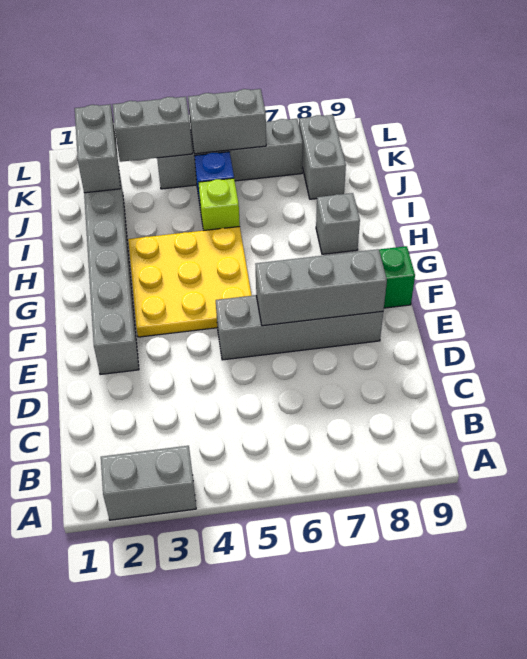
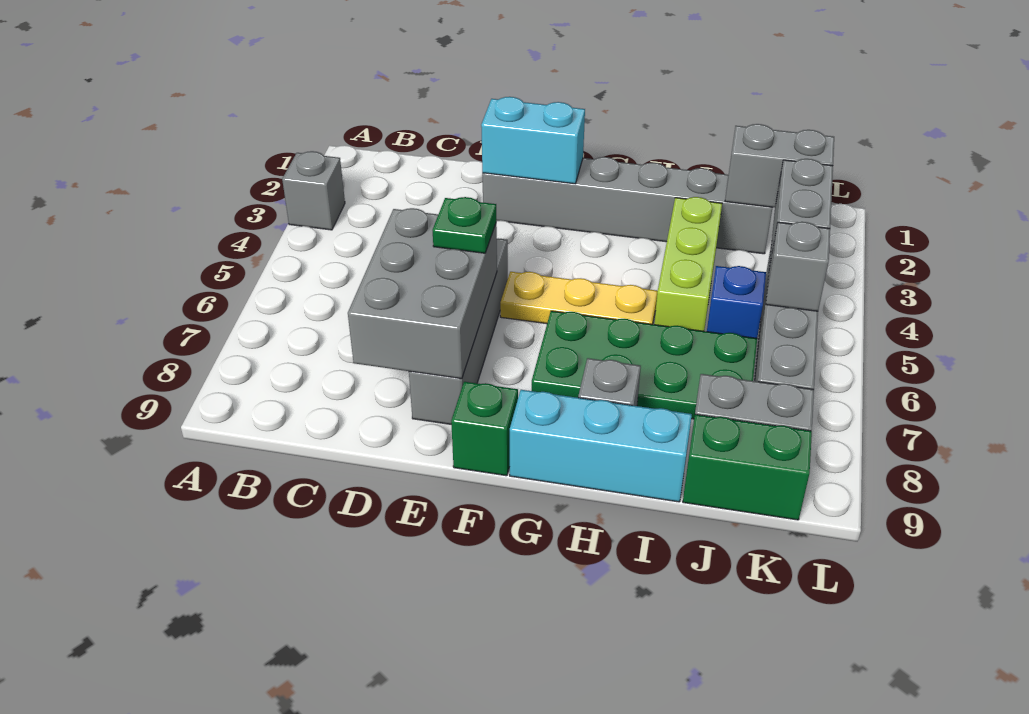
grey brick A2:A3 level 1 -> grey brick A3 level 1
none -> cyan brick E2:F2 level 2
grey brick E6:E8 level 2 -> grey brick D6:E8 level 2
none -> green plate E6 level 3
yellow plate F3:H5 level 1 -> yellow plate F5:H5 level 1
none -> green plate G6:J7 level 1
none -> cyan brick G9:I9 level 1
lime brick I5 level 1 -> lime brick I3:I5 level 1
none -> green brick J9:K9 level 1
grey brick K5:K6 level 2 -> grey brick K5 level 2

